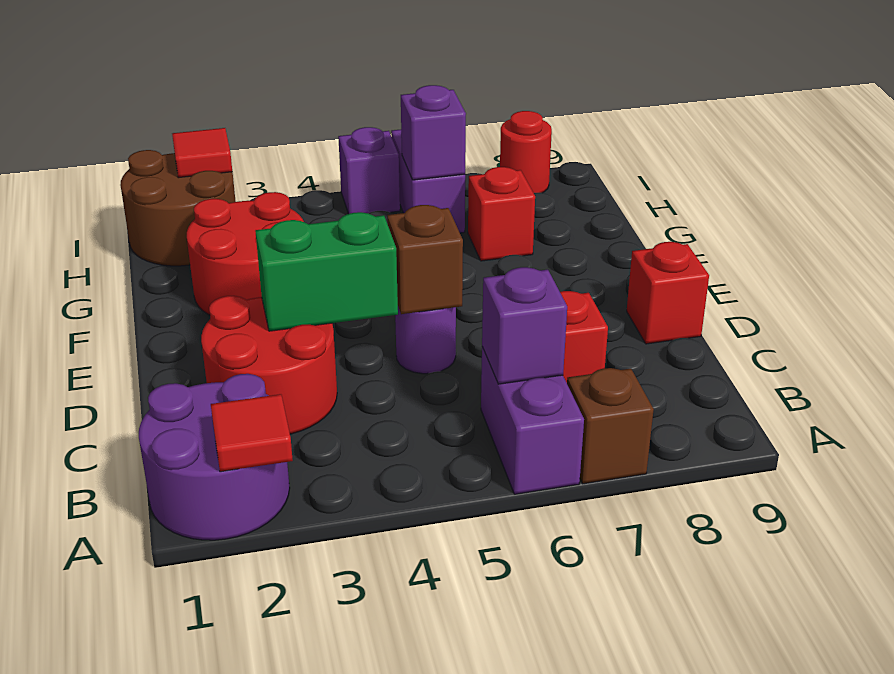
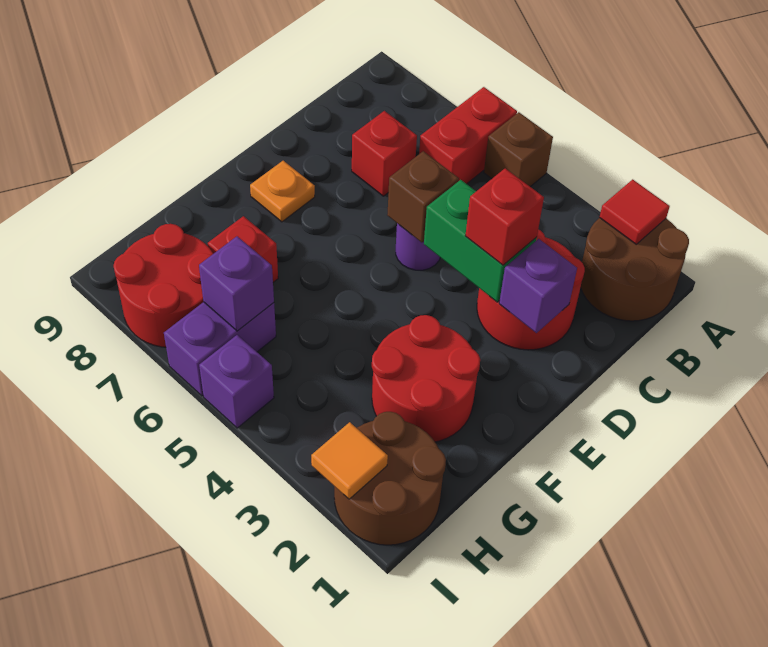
purple round brick A1:B2 level 1 -> brown round brick A1:B2 level 1
purple brick A6:B6 level 1 -> red brick A6:B6 level 1
brown brick A7 level 1 -> brown brick A5 level 1
purple brick B6 level 2 -> purple brick D2 level 2
red brick D9 level 1 -> red brick D3 level 3
none -> orange plate E8 level 1
red tile I2 level 2 -> orange tile I2 level 2
red round brick I8 level 1 -> red round brick H7:I8 level 1

